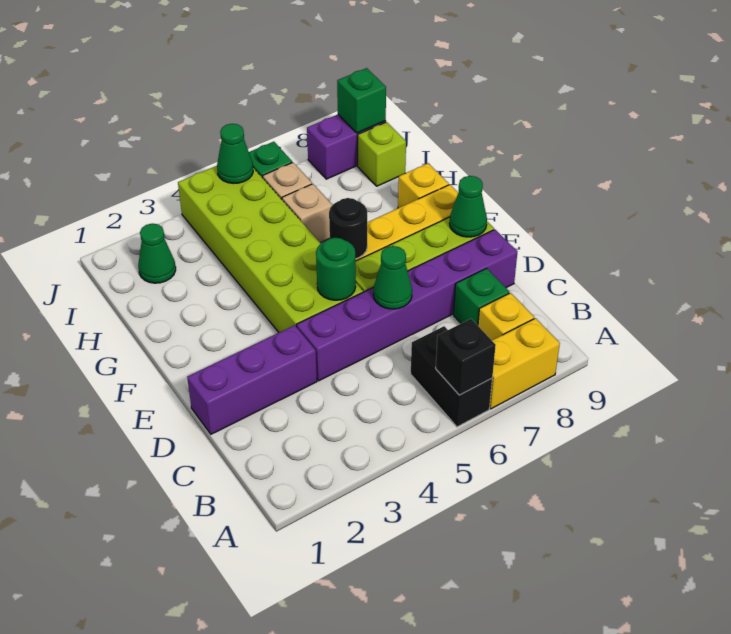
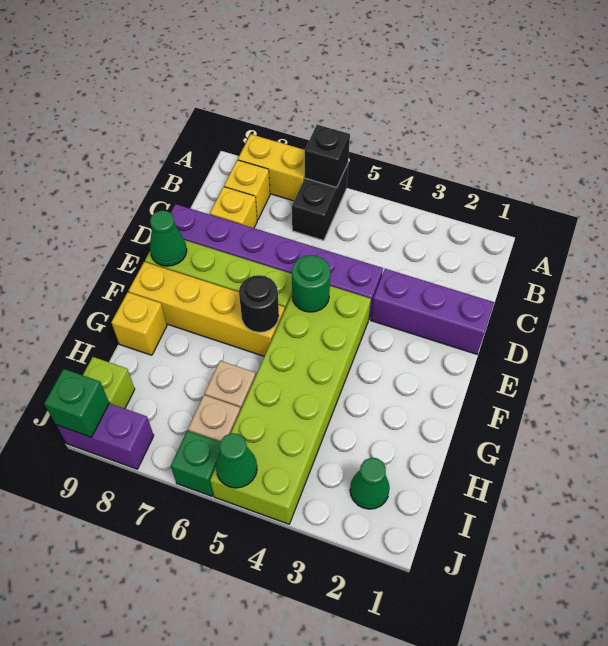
green brick C8 level 1 -> yellow brick C8 level 1
green cone D6 level 2 -> none

